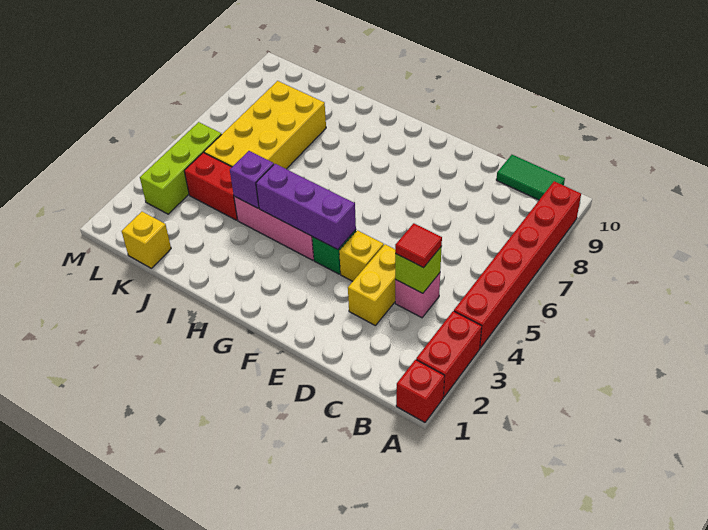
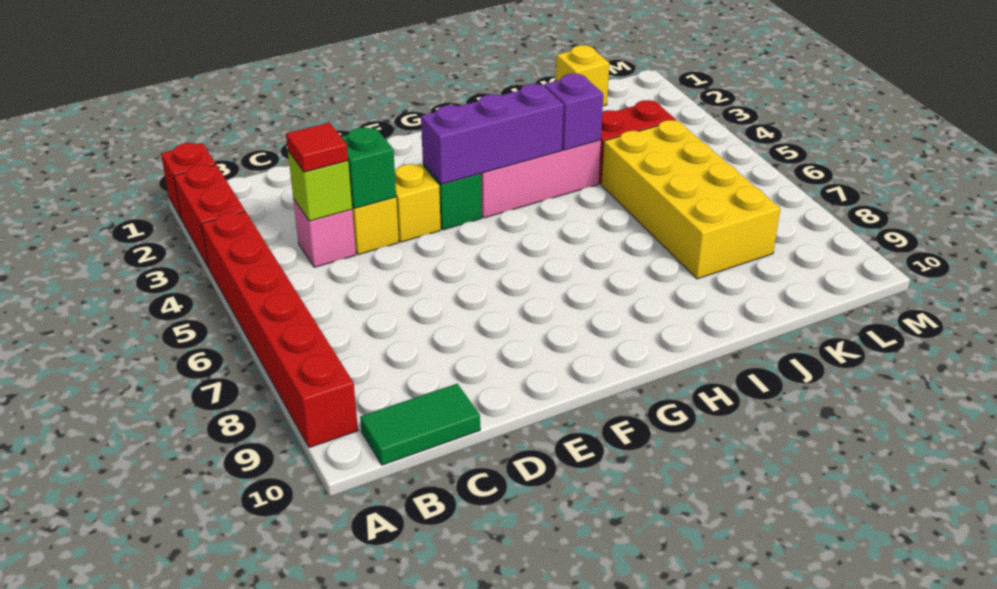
none -> green brick D4 level 2
lime brick L3:L5 level 1 -> none

